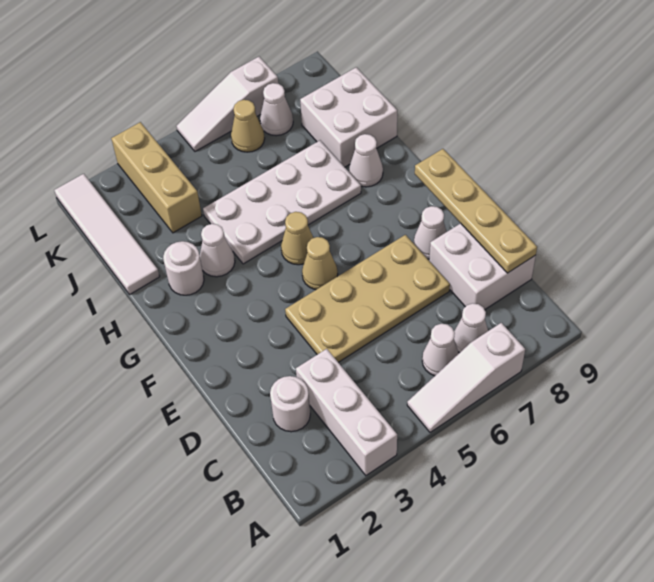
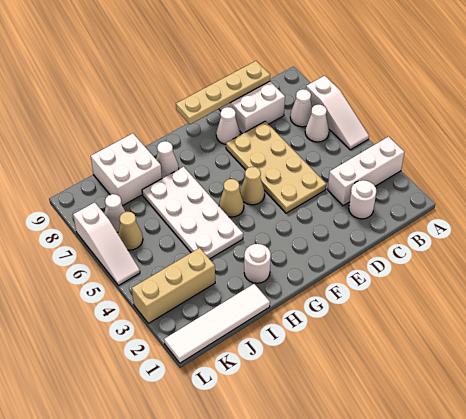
white cone H3 level 1 -> none

